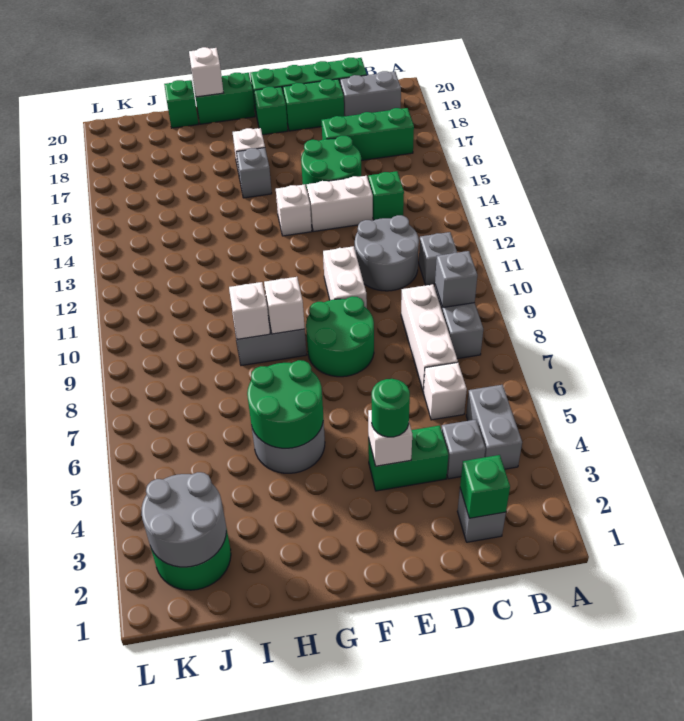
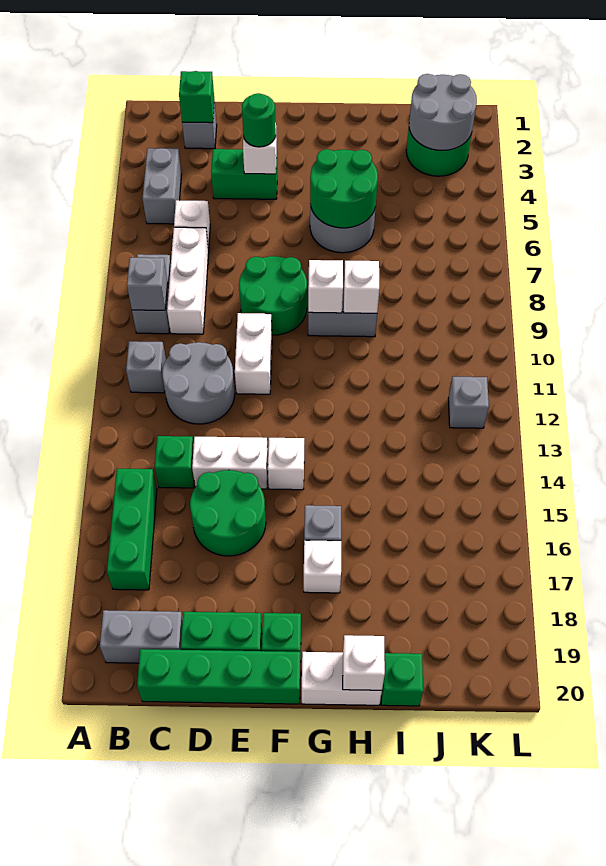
green brick B17:D17 level 1 -> green brick B15:B17 level 1
grey brick C4 level 1 -> grey brick K12 level 1
green brick G20:H20 level 1 -> white brick G20:H20 level 1

